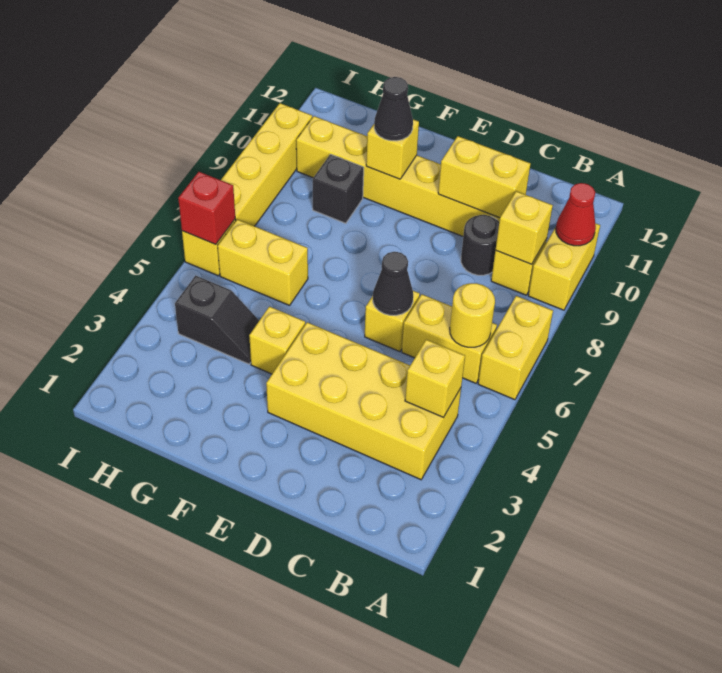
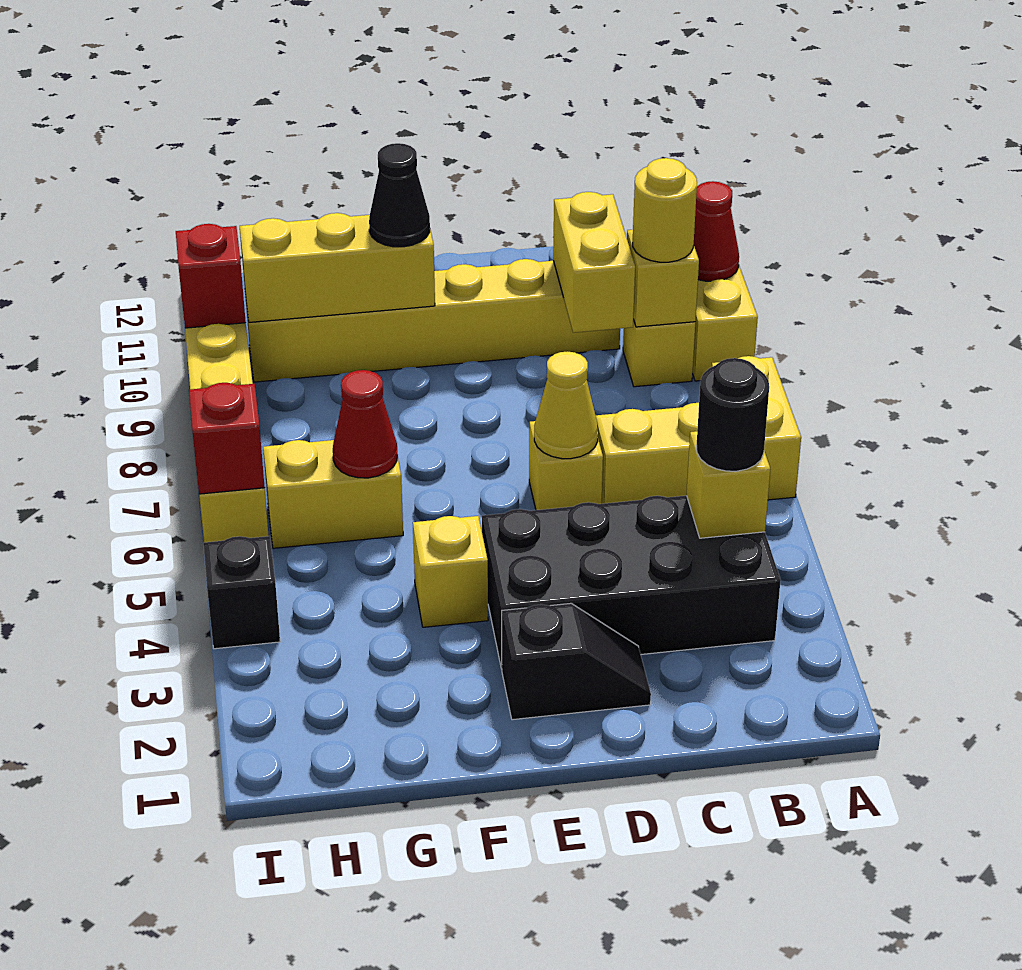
yellow brick B3:E4 level 1 -> black brick B3:E4 level 1
yellow round brick B6 level 2 -> yellow round brick B9 level 3
black round brick C9 level 1 -> black round brick B4 level 3
yellow brick C10:D10 level 2 -> yellow brick C9:C10 level 2
black cone D6 level 2 -> yellow cone D6 level 2
yellow brick F10 level 2 -> yellow brick F10:H10 level 2
black slope G4:H4 level 1 top H -> black slope D2:E2 level 1 top E
none -> red cone G6 level 2
black brick G9 level 1 -> black brick I4 level 1
none -> red brick I10 level 2

